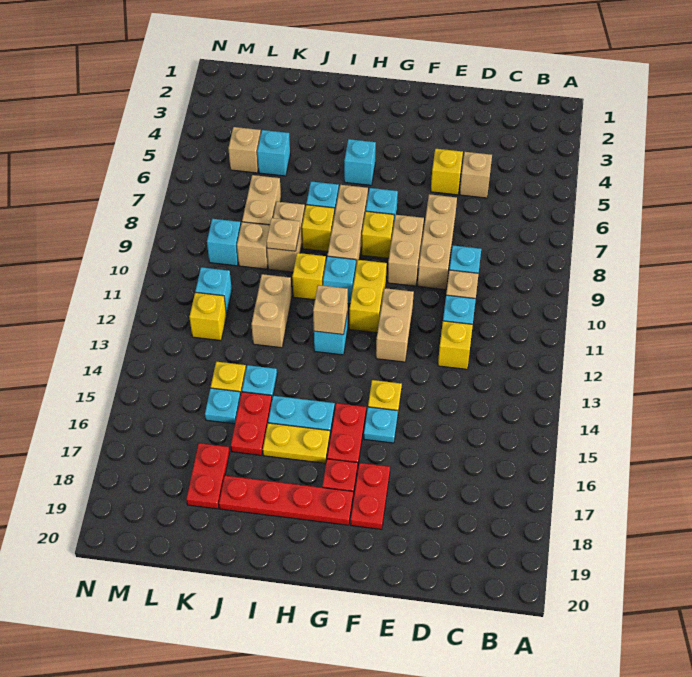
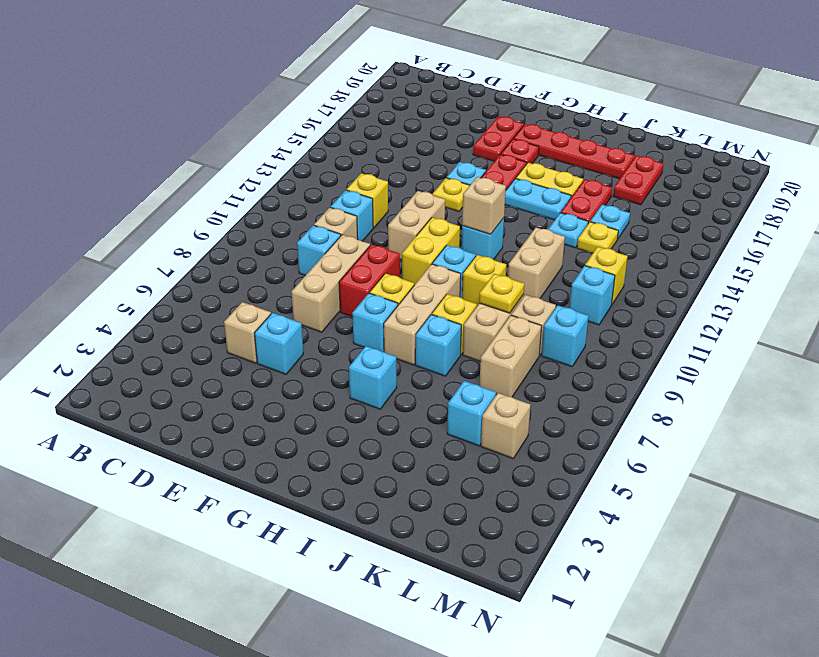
yellow brick E5 level 1 -> cyan brick E5 level 1
tan brick F8:F9 level 1 -> red brick F8:F9 level 1
tan plate J9 level 2 -> yellow plate J9 level 2

